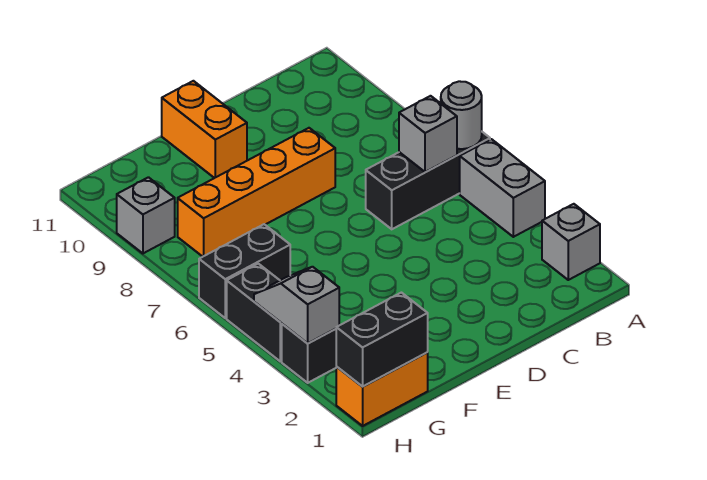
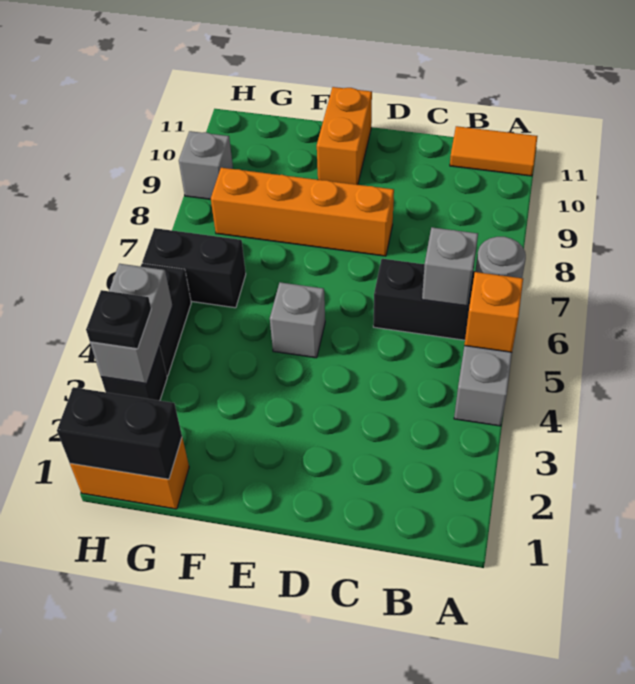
grey brick A2 level 1 -> grey brick E5 level 1
none -> orange brick A5 level 2
none -> orange tile A11:B11 level 1
grey slope H3:H4 level 2 top 3 -> grey brick H3:H4 level 2
none -> black plate H3 level 3

